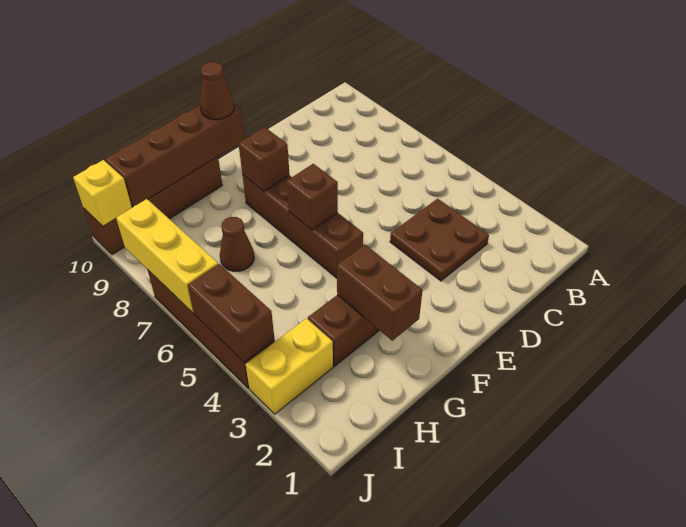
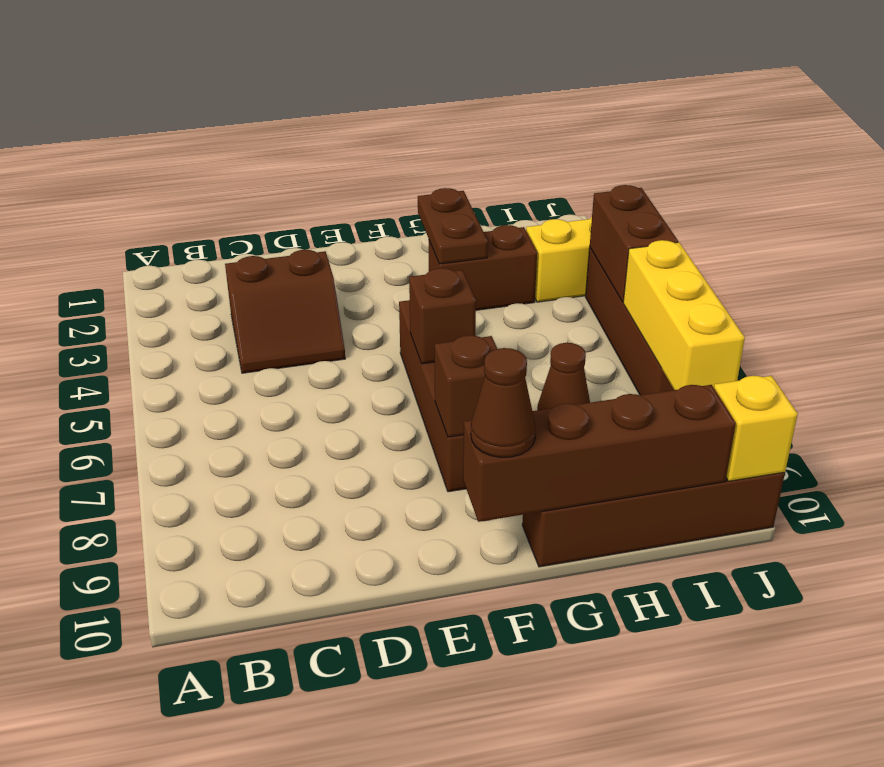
brown plate C3:D4 level 1 -> brown slope C3:D4 level 1 top 3
brown brick G2:G3 level 2 -> brown plate G2:G3 level 2

